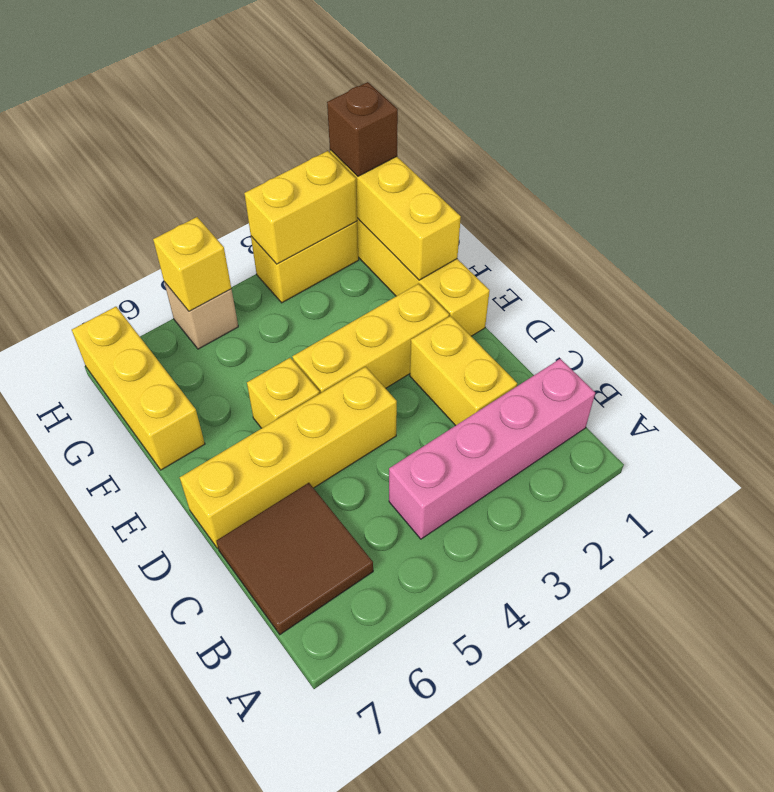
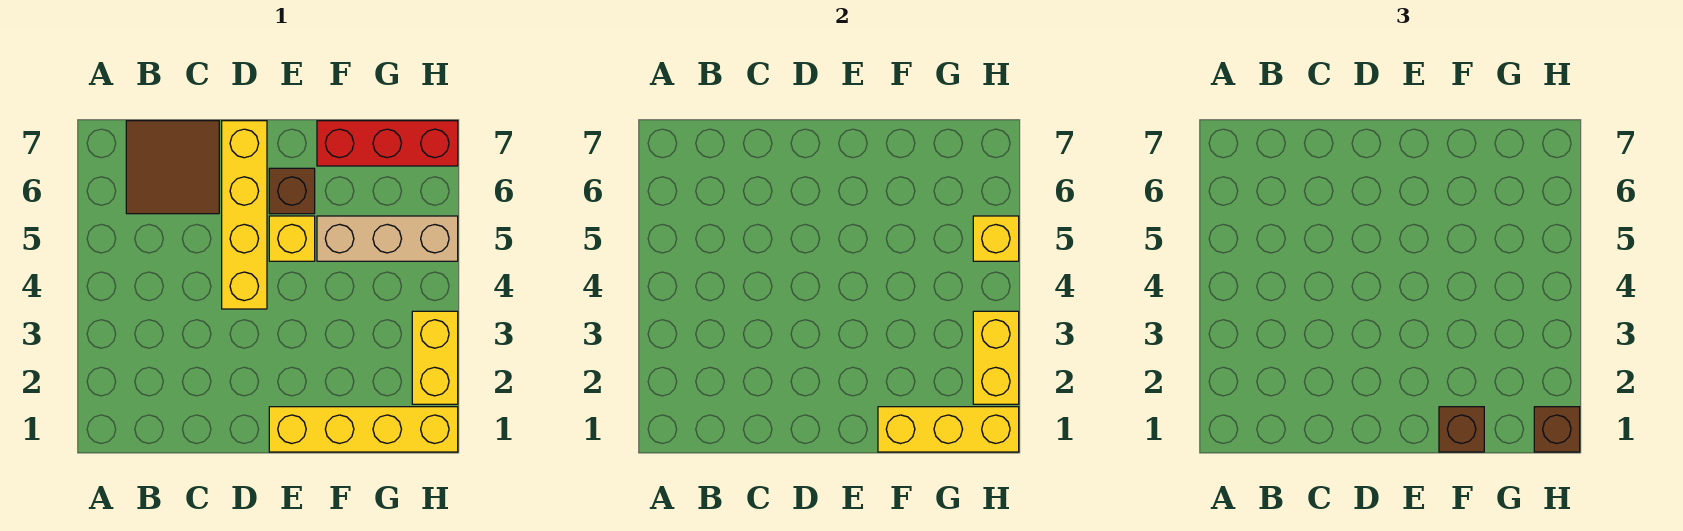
pink brick B1:B4 level 1 -> none
yellow brick C2:D2 level 1 -> none
yellow brick E2:E4 level 1 -> none
none -> brown brick E6 level 1
none -> brown brick F1 level 3
yellow brick F7:H7 level 1 -> red brick F7:H7 level 1
tan brick H5 level 1 -> tan brick F5:H5 level 1

